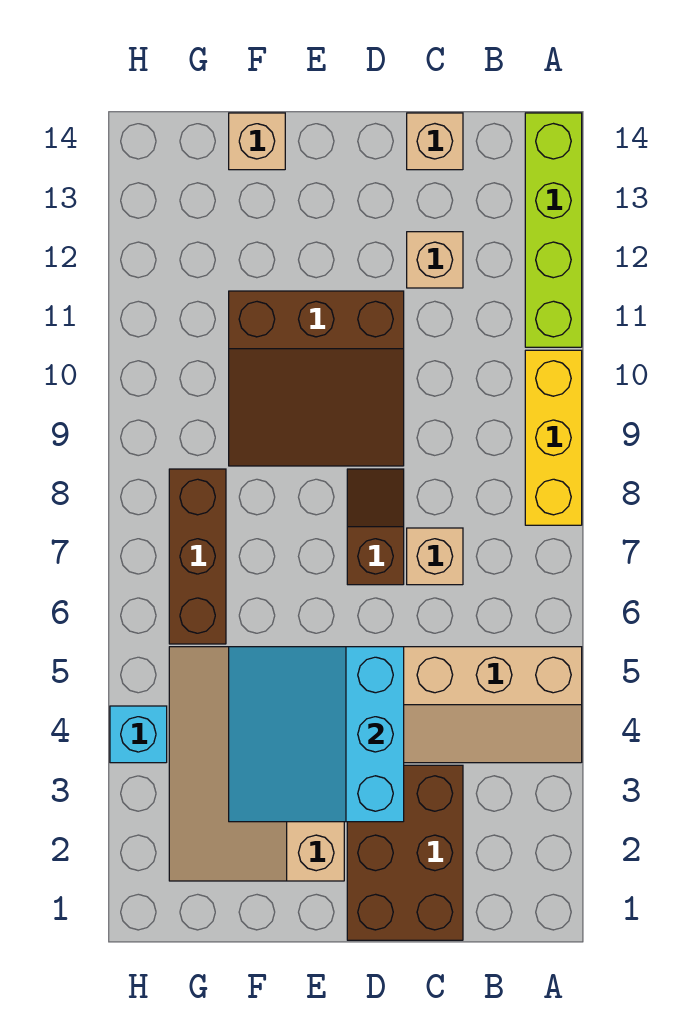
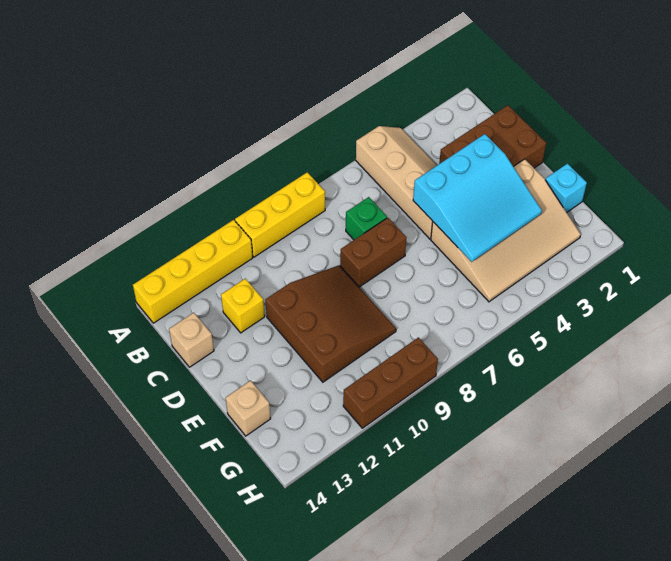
lime brick A11:A14 level 1 -> yellow brick A11:A14 level 1
tan brick C7 level 1 -> green brick C7 level 1
tan brick C12 level 1 -> yellow brick C12 level 1
brown slope D7:D8 level 1 top 7 -> brown brick D7:D8 level 1
brown brick G6:G8 level 1 -> brown brick H9:H11 level 1
cyan brick H4 level 1 -> cyan brick F1 level 1

